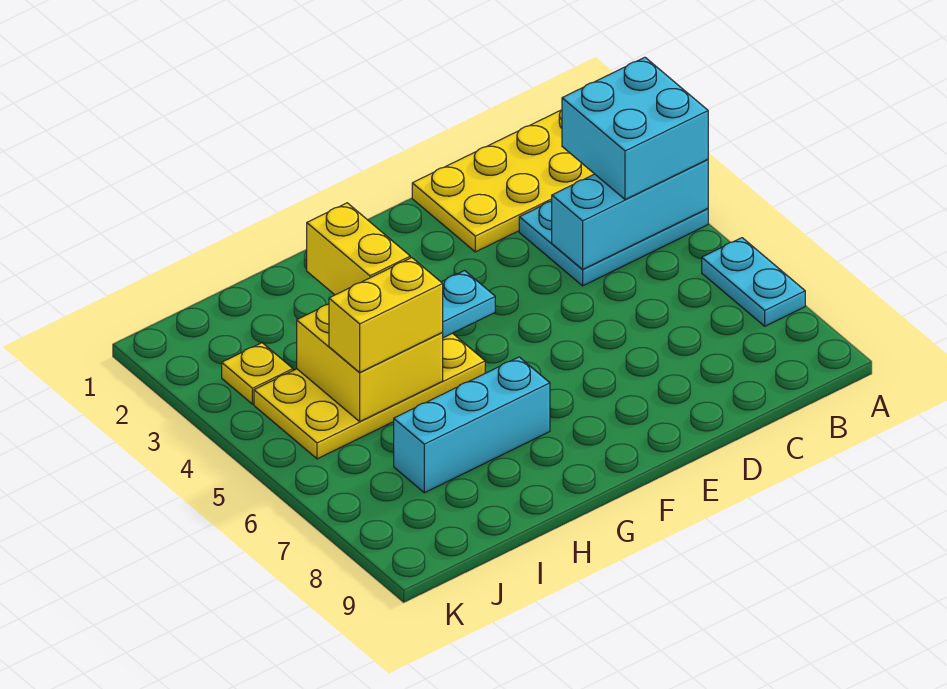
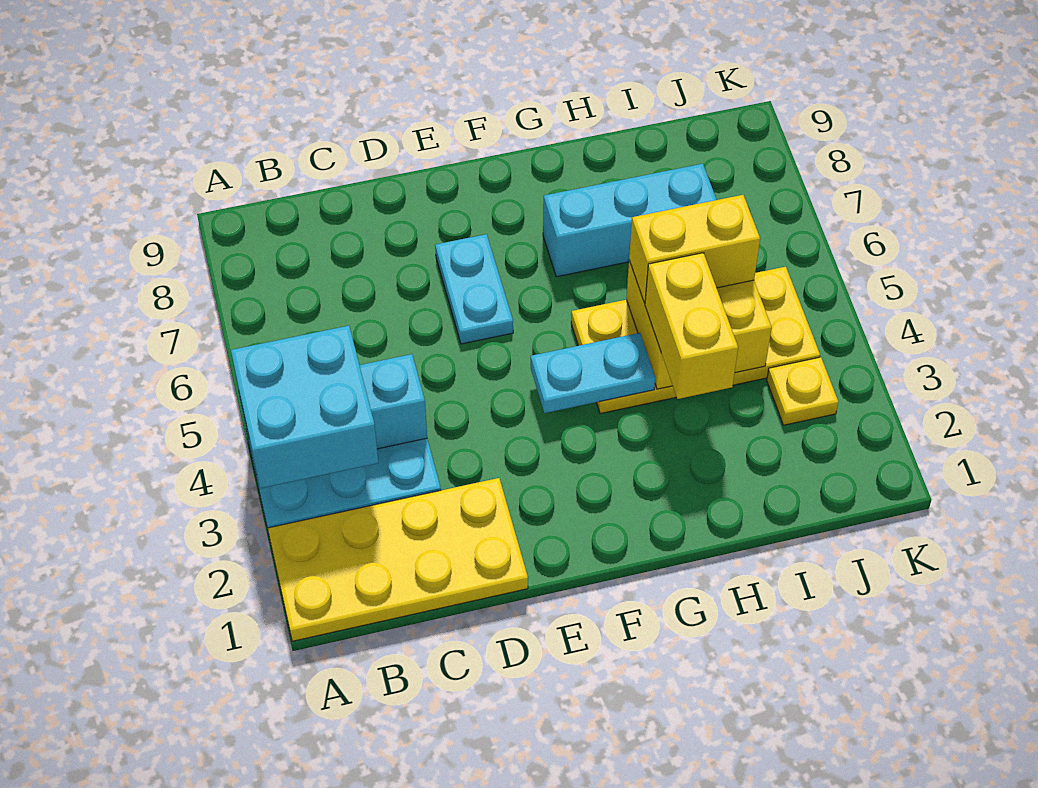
cyan plate A6:A7 level 1 -> cyan plate E6:E7 level 1

